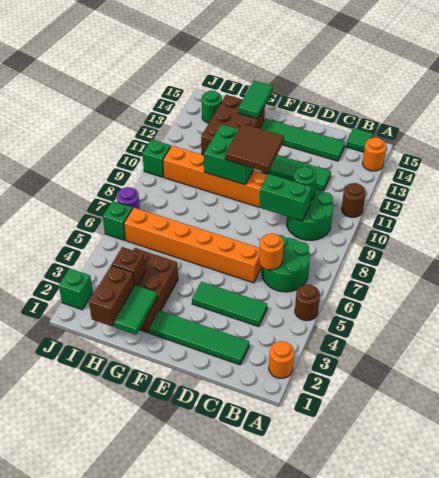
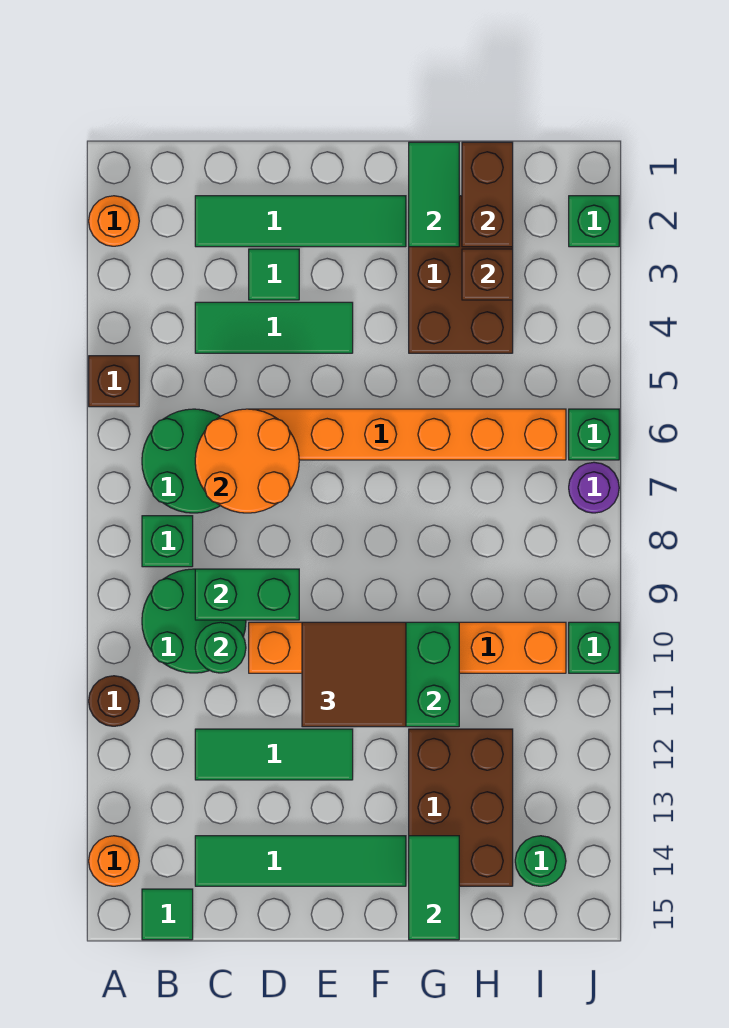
brown round brick A5 level 1 -> brown brick A5 level 1
none -> green brick B8 level 1
orange round brick C6 level 2 -> orange round brick C6:D7 level 2
none -> green tile D3 level 1

